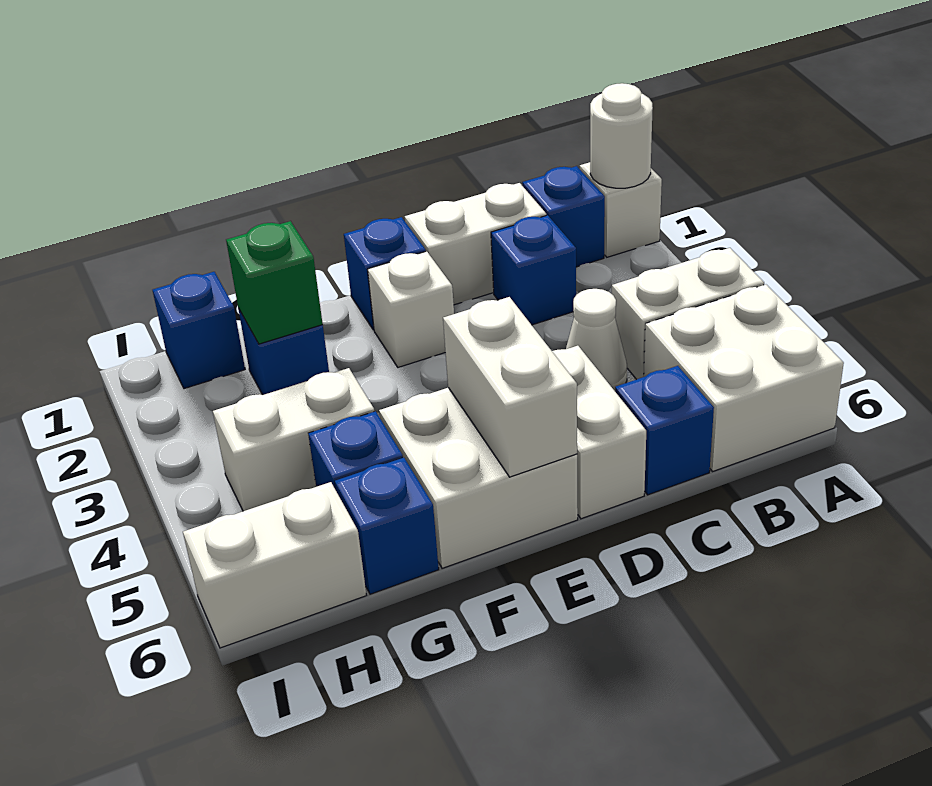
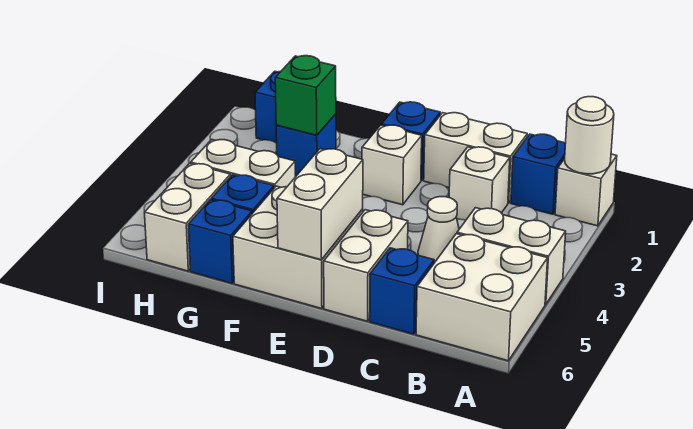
blue brick C2 level 1 -> white brick C2 level 1
white brick H6:I6 level 1 -> white brick H5:H6 level 1

